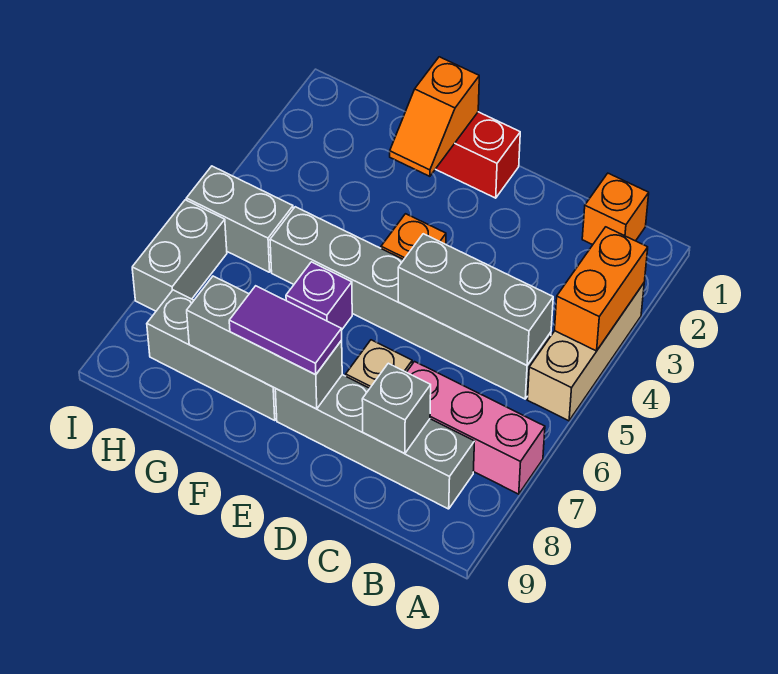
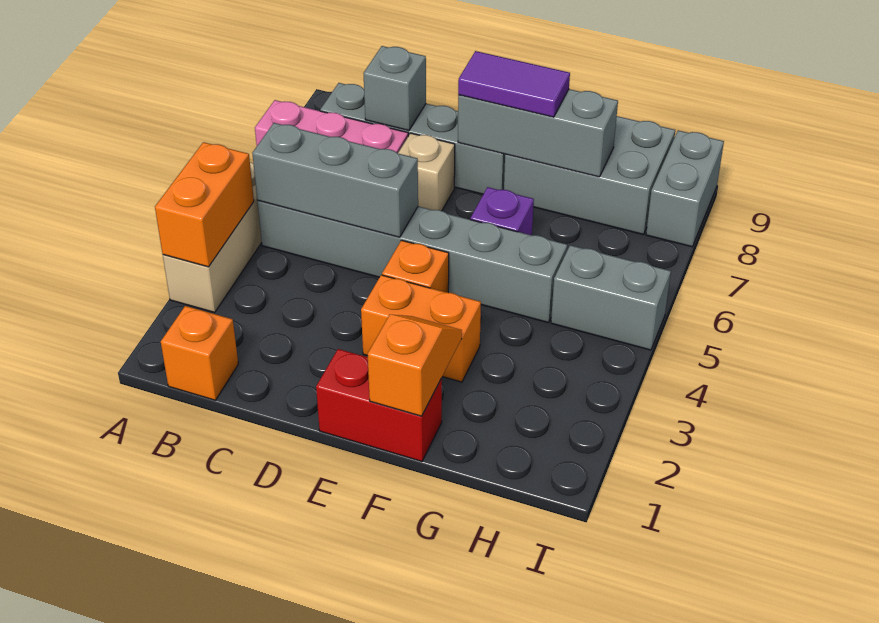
none -> orange brick E3:F3 level 1
grey brick F8:H8 level 1 -> grey brick F8:H9 level 1
grey brick I6:I7 level 1 -> grey brick I8:I9 level 1

